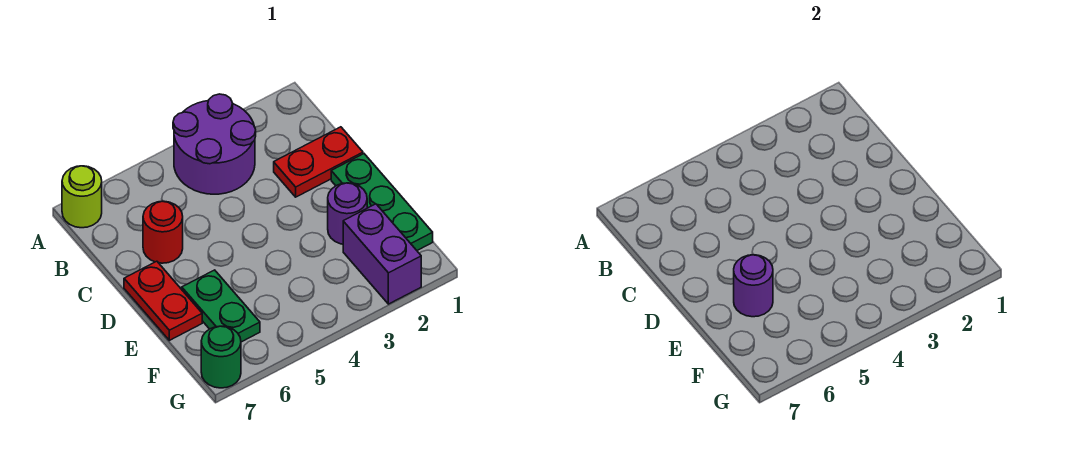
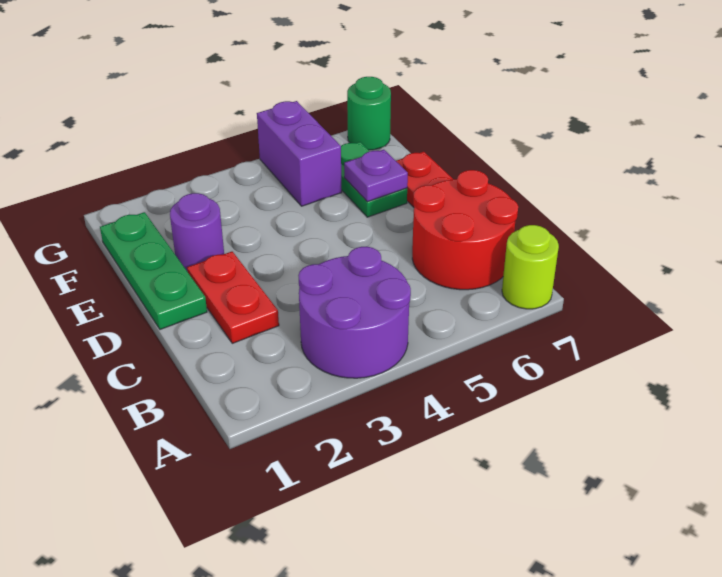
red plate C1:C2 level 1 -> red plate C2:D2 level 1
red round brick C6 level 1 -> red round brick B6:C7 level 1
purple round brick E6 level 2 -> purple plate E6 level 2
purple brick F2:G2 level 1 -> purple brick F5:G5 level 1

